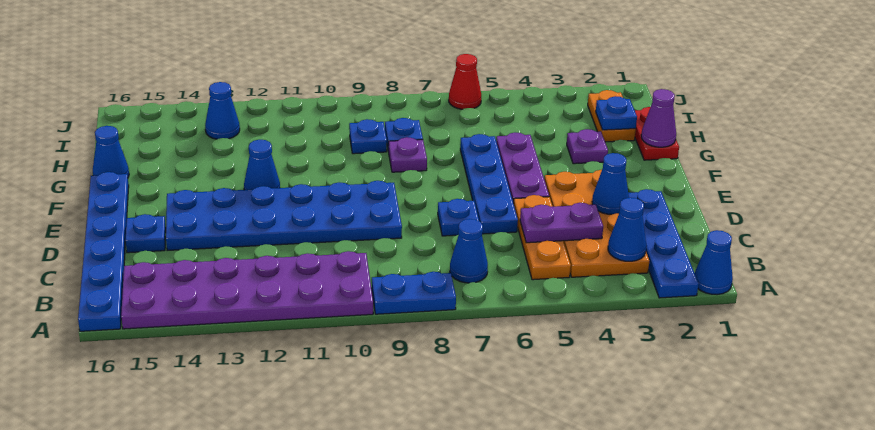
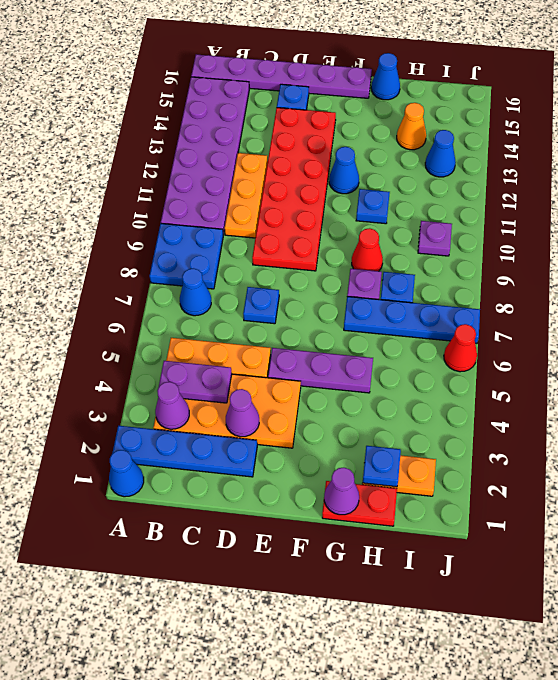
blue plate A8:A9 level 1 -> blue plate A8:B9 level 1
blue plate A16:F16 level 1 -> purple plate A16:F16 level 1
blue cone B3 level 2 -> purple cone B3 level 2
purple plate C4:C5 level 2 -> purple plate B4:C4 level 2
none -> orange plate C10:C12 level 1
blue cone D3 level 2 -> purple cone D3 level 2
blue plate D6:G6 level 1 -> blue plate G7:J7 level 1
blue plate D9:E14 level 1 -> red plate D9:E14 level 1
purple plate G3 level 1 -> purple plate I10 level 1
none -> red cone G9 level 1
blue plate H9 level 1 -> blue plate G11 level 1
none -> orange cone H14 level 1

